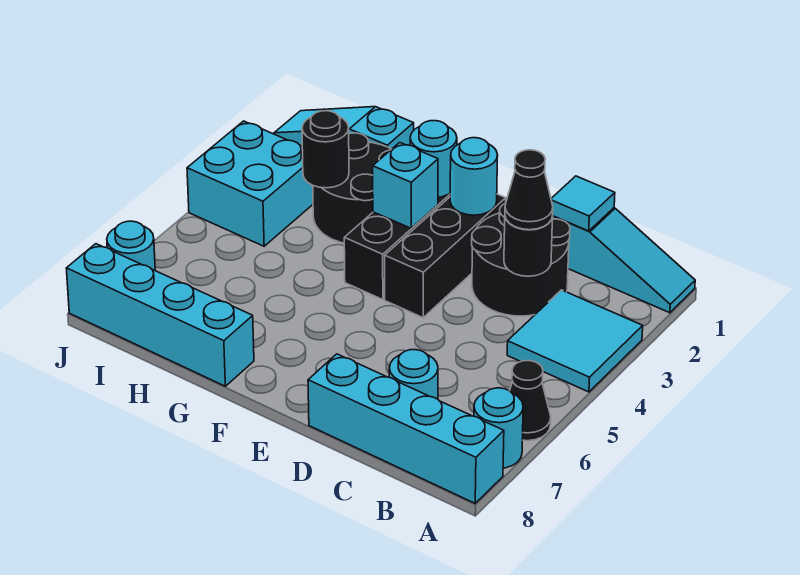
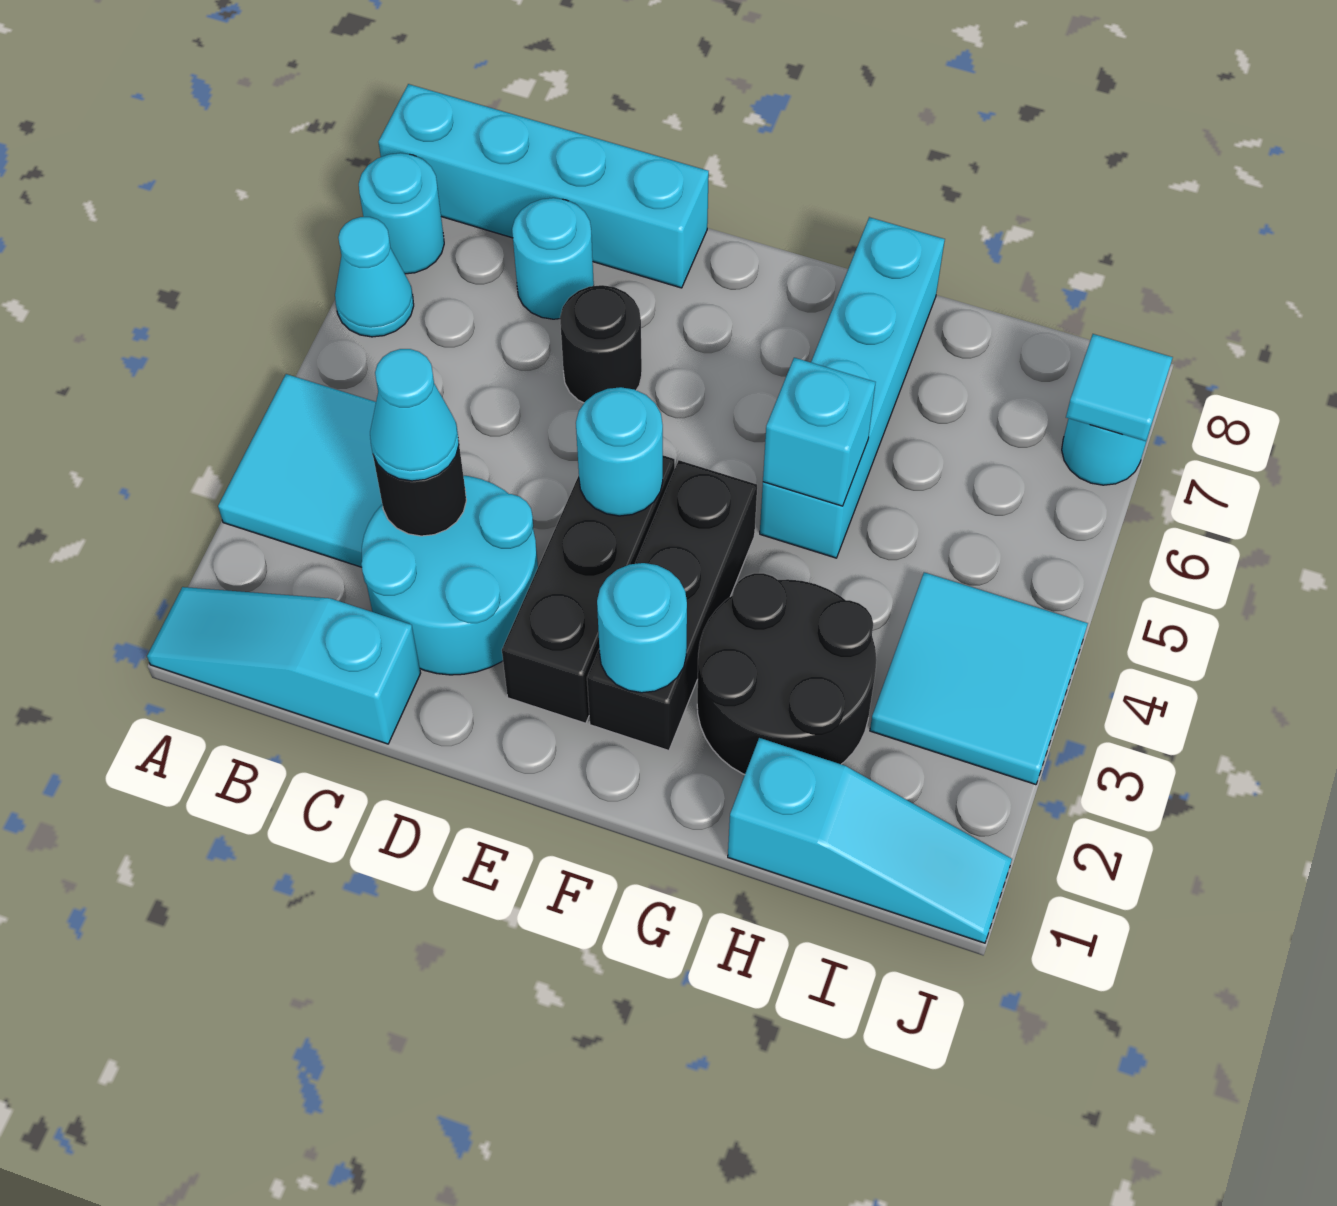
black cone A6 level 1 -> cyan cone A6 level 1
cyan tile C1 level 2 -> cyan tile J7 level 2
black round brick C2:D3 level 1 -> cyan round brick C2:D3 level 1
black cone C3 level 3 -> cyan cone C3 level 3
cyan round brick E2 level 2 -> cyan round brick E4 level 2
cyan brick F3 level 2 -> cyan brick G5 level 2
cyan brick G8:J8 level 1 -> cyan brick G5:G8 level 1
black round brick H3 level 2 -> black round brick D6 level 1
cyan brick I3:J4 level 1 -> cyan tile I3:J4 level 1

